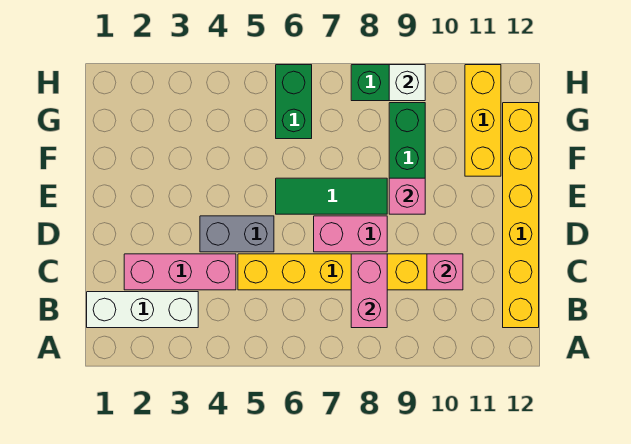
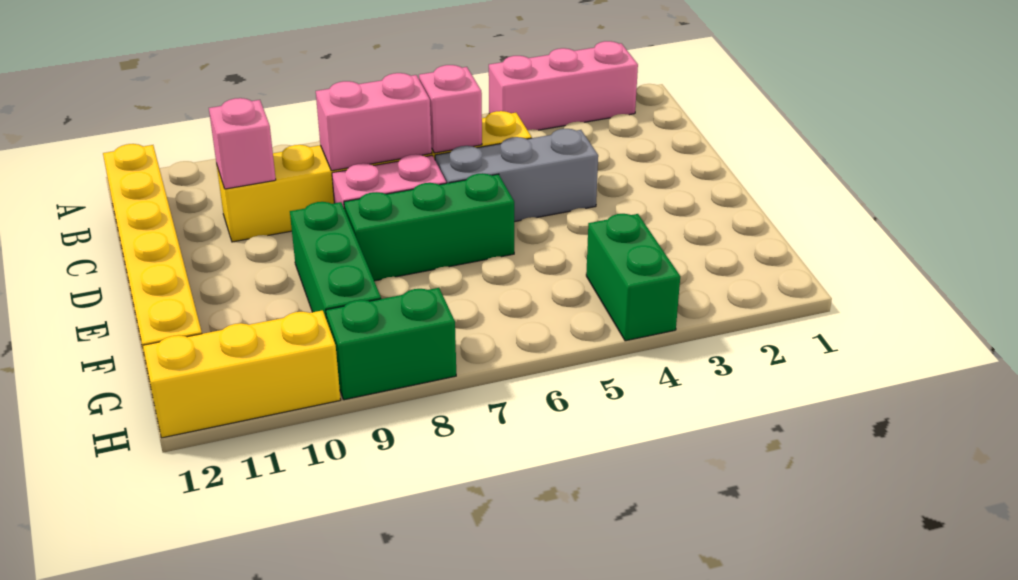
white brick B1:B3 level 1 -> none
pink brick B8:C8 level 2 -> pink brick C7:C8 level 2
pink brick C2:C4 level 1 -> pink brick A2:A4 level 1
grey brick D4:D5 level 1 -> grey brick D4:D6 level 1
green tile E6:E8 level 1 -> green brick E6:E8 level 1
pink brick E9 level 2 -> pink brick C6 level 2
yellow brick F11:H11 level 1 -> yellow brick H10:H12 level 1
green brick G6:H6 level 1 -> green brick G4:H4 level 1
white brick H9 level 2 -> none

